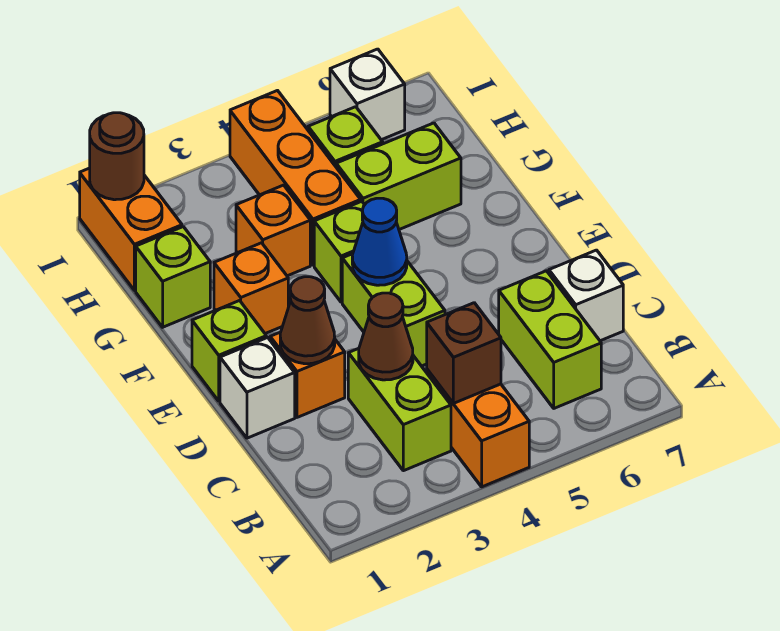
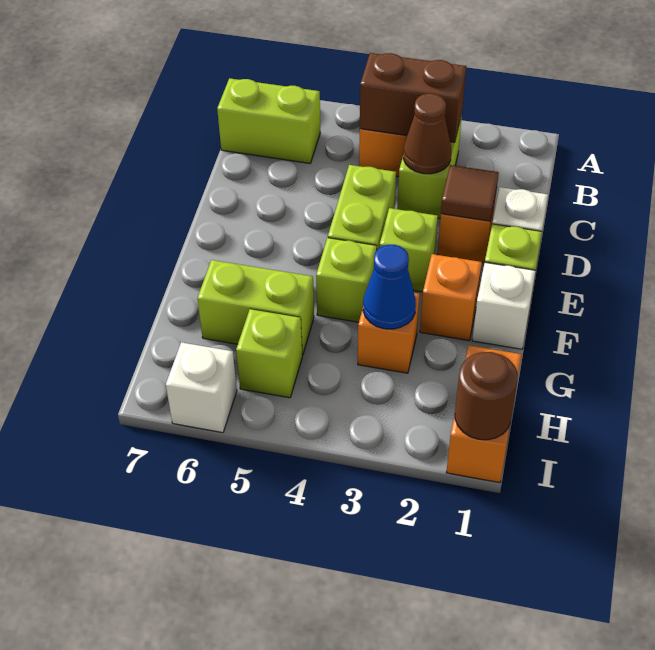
brown brick B4 level 2 -> brown brick B3:B4 level 2
lime brick B6:C6 level 1 -> lime brick B6:B7 level 1
white brick C7 level 1 -> white brick F1 level 1
brown cone D2 level 2 -> brown tile D2 level 2
blue cone E4 level 2 -> blue cone G3 level 2
lime brick G1 level 1 -> lime brick E3 level 1
orange brick G4:I4 level 1 -> none

